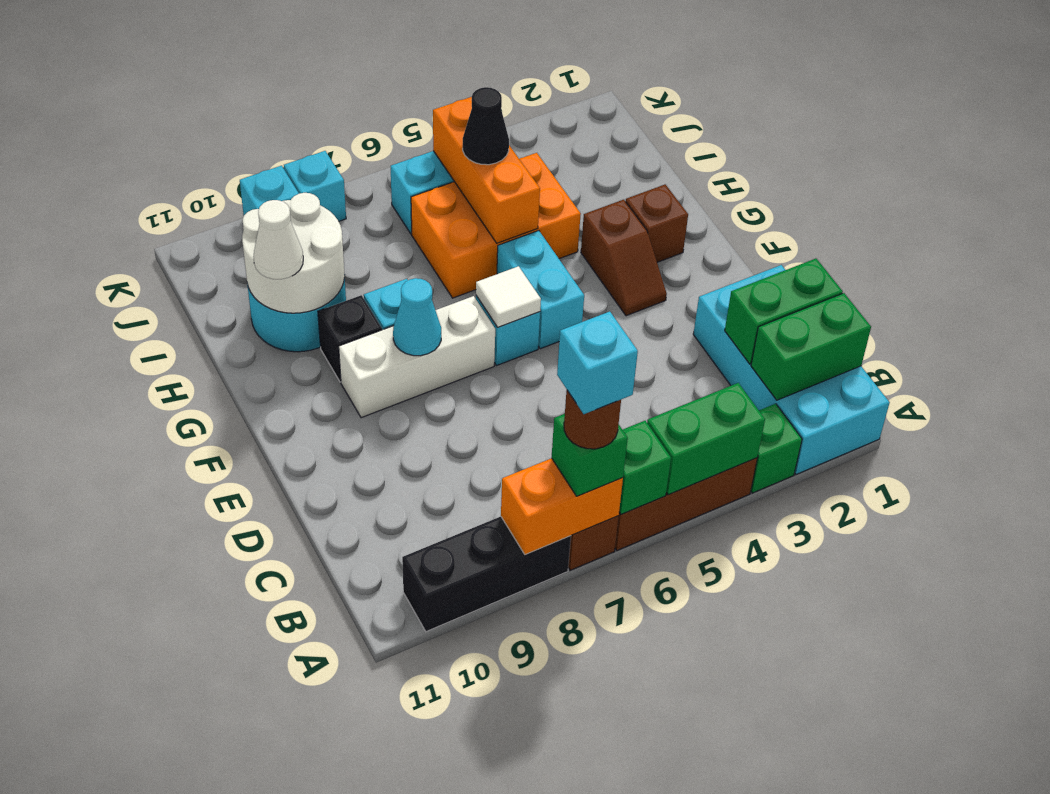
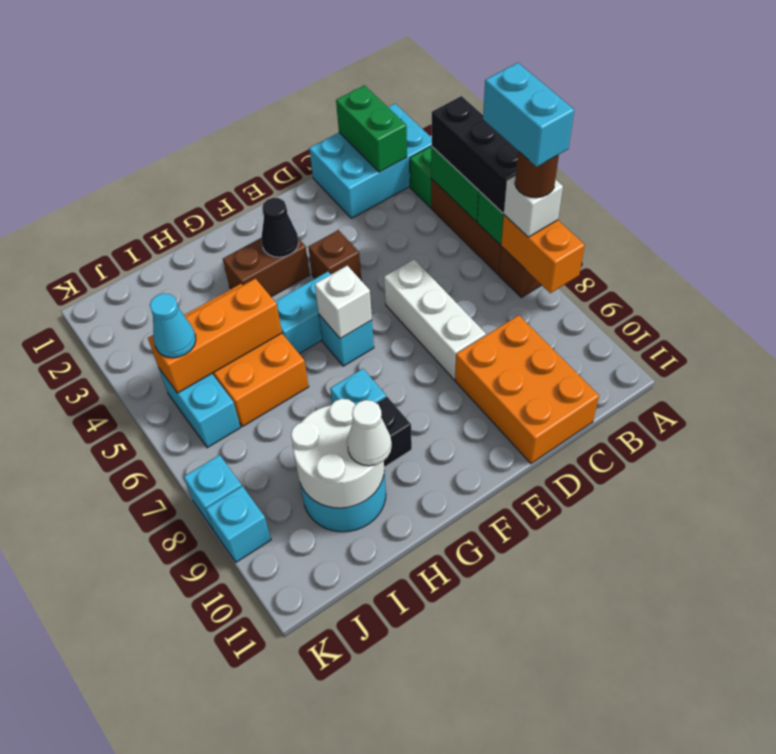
cyan brick A1:D2 level 1 -> cyan brick A1:C2 level 1
green brick A7 level 3 -> white brick A7 level 3
cyan brick A7 level 5 -> cyan brick A6:A7 level 5
black brick A8:A10 level 1 -> black brick A4:A6 level 3
green brick C1:C2 level 2 -> none
none -> orange brick C9:D11 level 1
brown slope F3:G3 level 1 top G -> brown brick F3:G3 level 1
white tile F6 level 2 -> white brick F6 level 2
white brick F7:F9 level 1 -> white brick D6:D8 level 1
cyan cone F8 level 2 -> cyan cone J5 level 3
brown brick G2 level 1 -> brown brick E4 level 1
black cone I5 level 3 -> black cone F3 level 2

